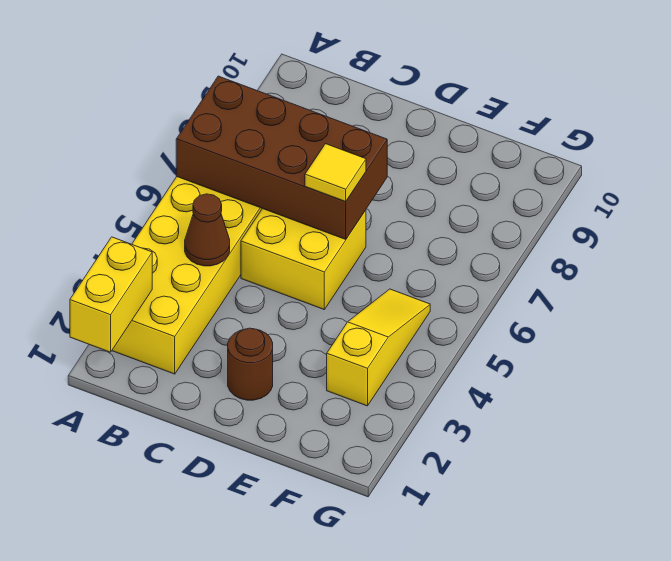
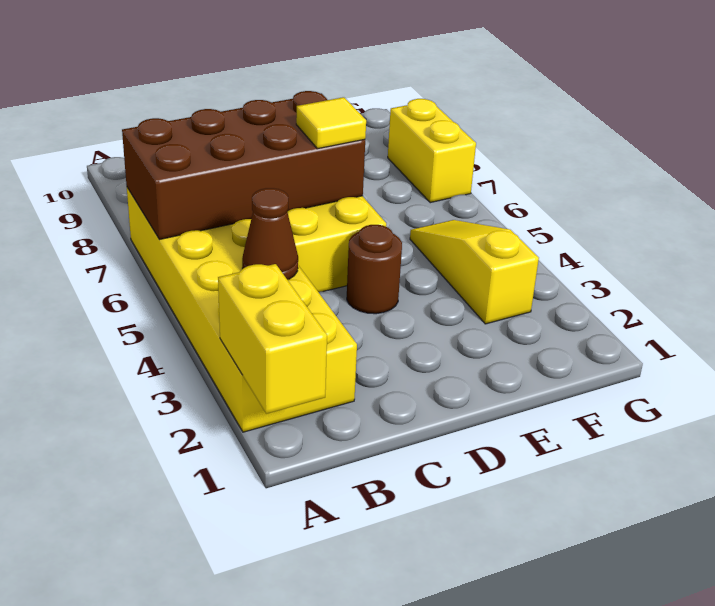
brown round brick D2 level 1 -> brown round brick D4 level 1
none -> yellow brick G7:G8 level 1

